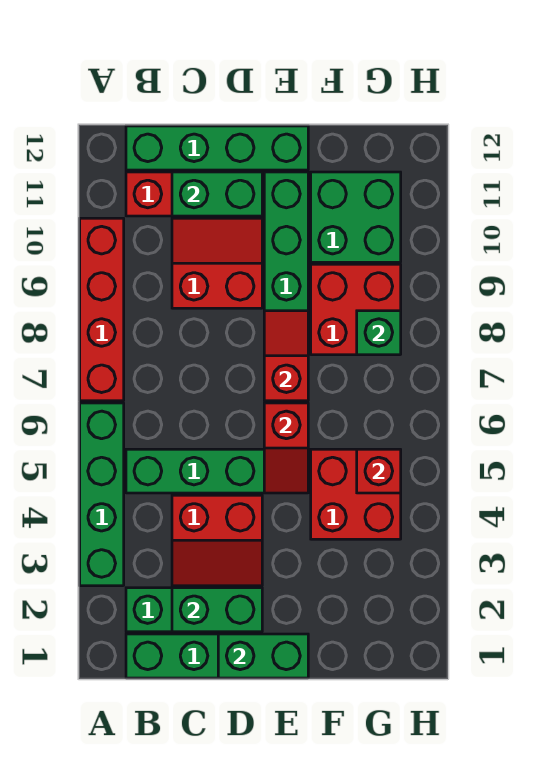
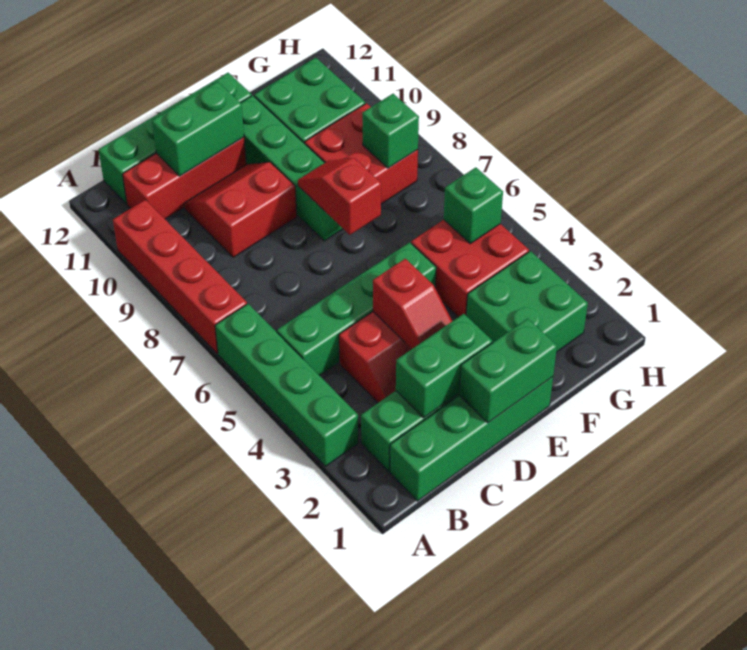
red slope E5:E6 level 2 top 6 -> red slope D3:D4 level 2 top 4
none -> green brick F2:G3 level 1
red brick G5 level 2 -> green brick G5 level 2

